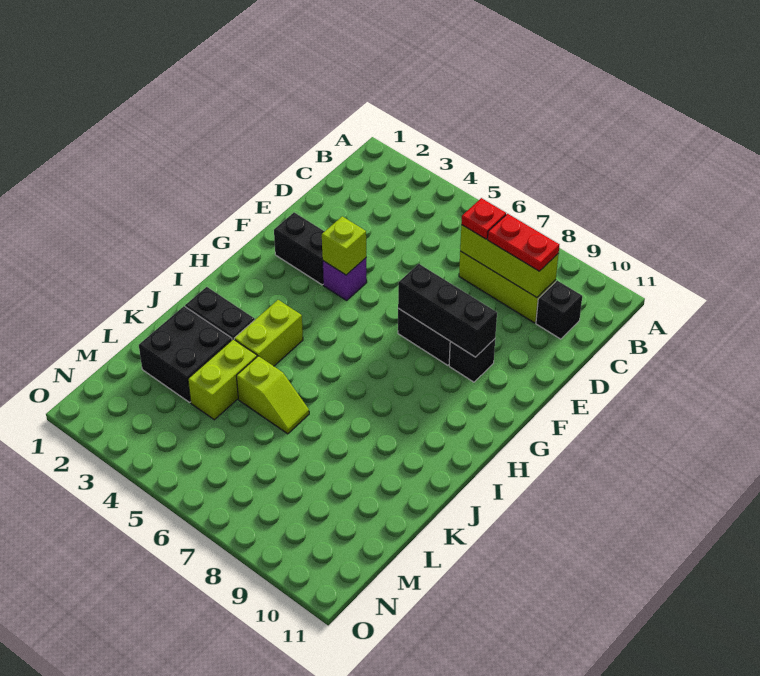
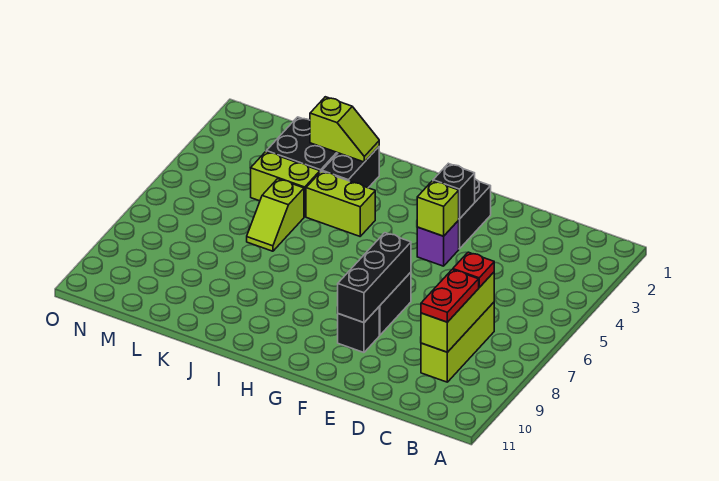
black brick C10 level 1 -> black brick F3 level 2
none -> lime slope J2:K2 level 2 top K

